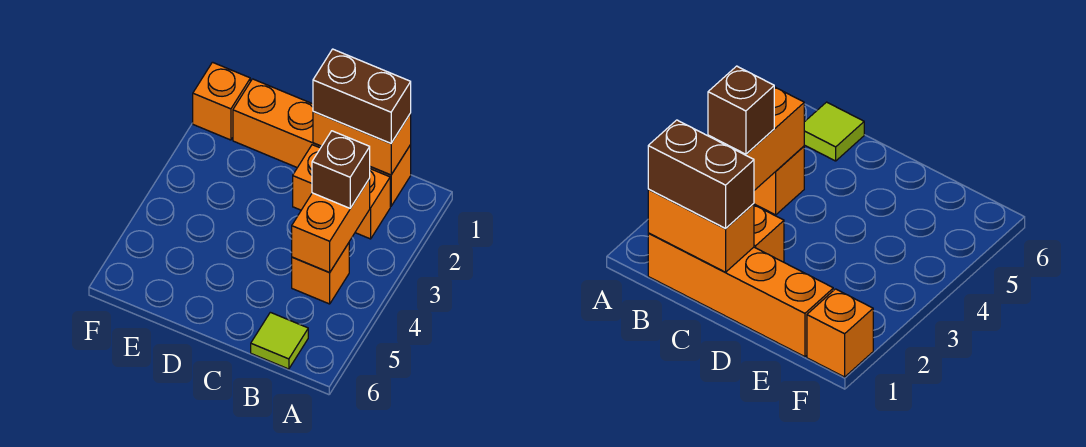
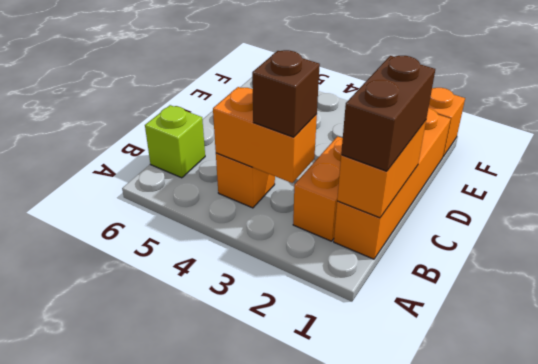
lime tile B6 level 1 -> lime brick B6 level 1

